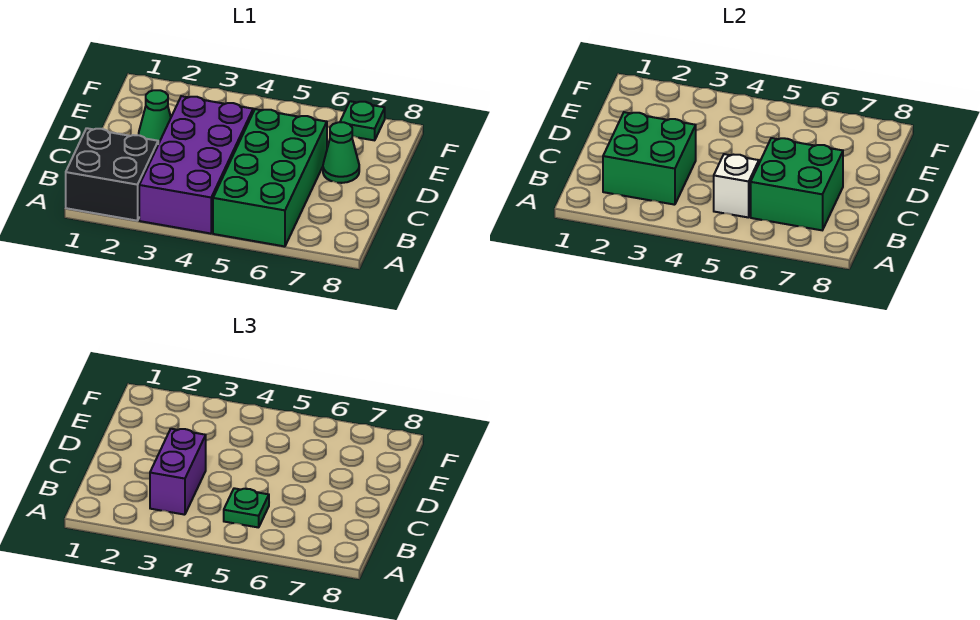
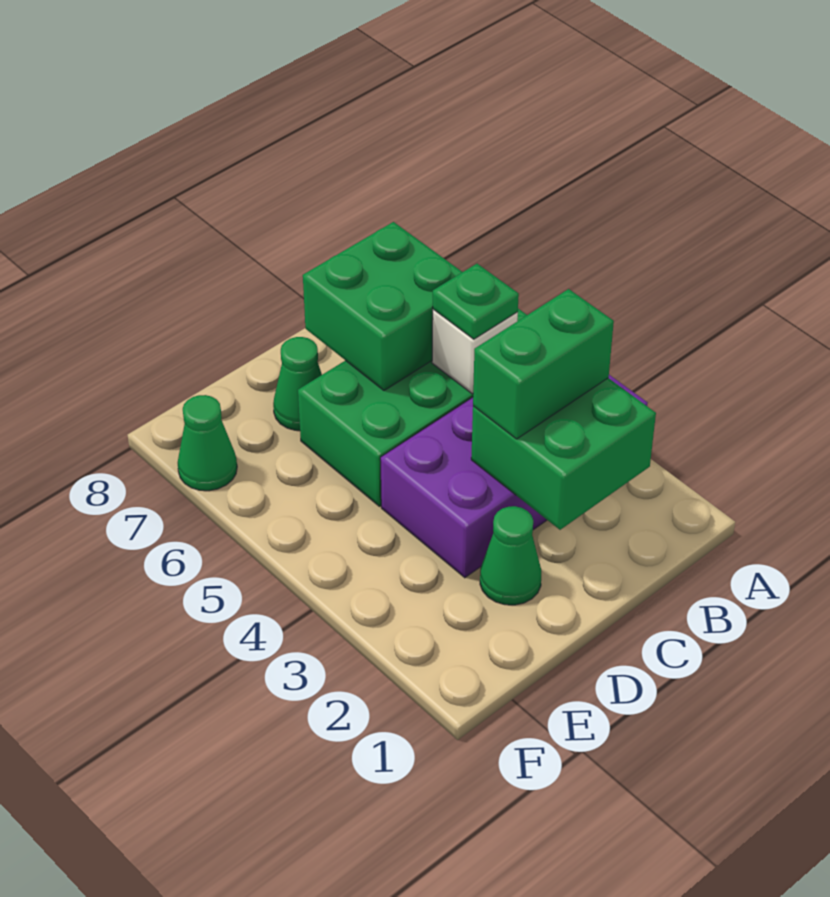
black brick A1:B2 level 1 -> none
purple brick B3:C3 level 3 -> green brick B3:C3 level 3
green plate F7 level 1 -> green cone F7 level 1

